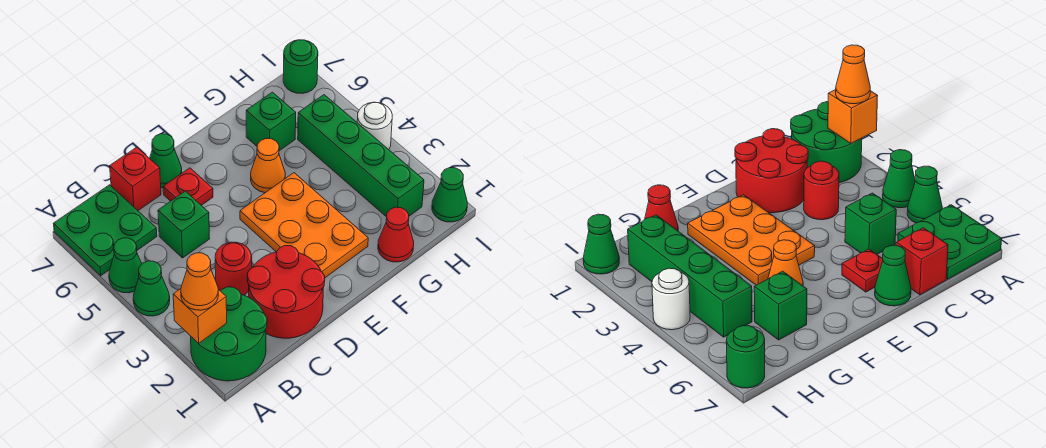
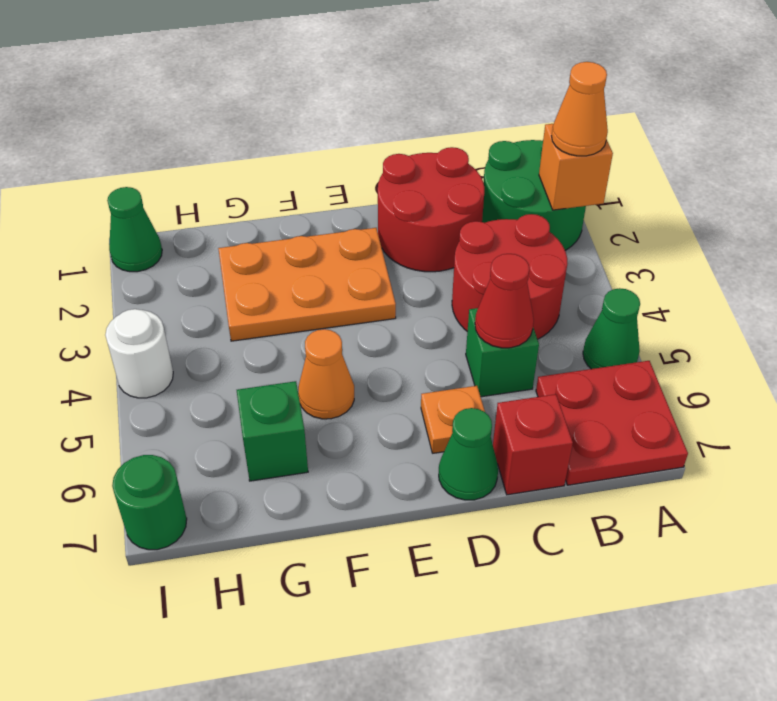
green cone A4 level 1 -> none
green plate A6:B7 level 1 -> red plate A6:B7 level 1
red round brick C3 level 1 -> red round brick B3:C4 level 1
red plate D6 level 1 -> orange plate D6 level 1
orange plate E2:F4 level 1 -> orange plate E2:G3 level 1
red cone G1 level 1 -> red cone C5 level 2
green brick H2:H5 level 1 -> none

